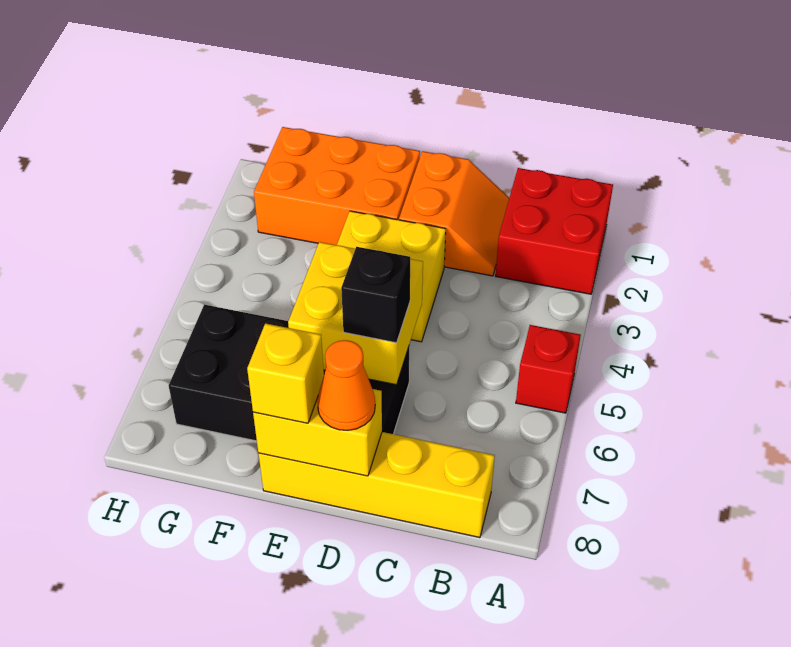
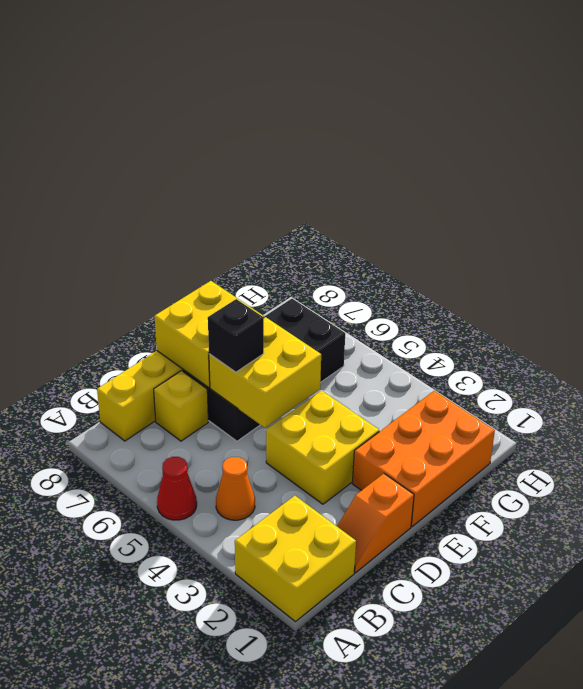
red brick A1:B2 level 1 -> yellow brick A1:B2 level 1
red brick A5 level 1 -> red cone A5 level 1
orange slope C1:D2 level 1 top D -> orange slope C1:D1 level 1 top D
yellow brick D8:E8 level 2 -> yellow brick D7:E8 level 2
orange cone D8 level 3 -> orange cone B4 level 1
yellow brick E8 level 3 -> yellow brick C7 level 1

